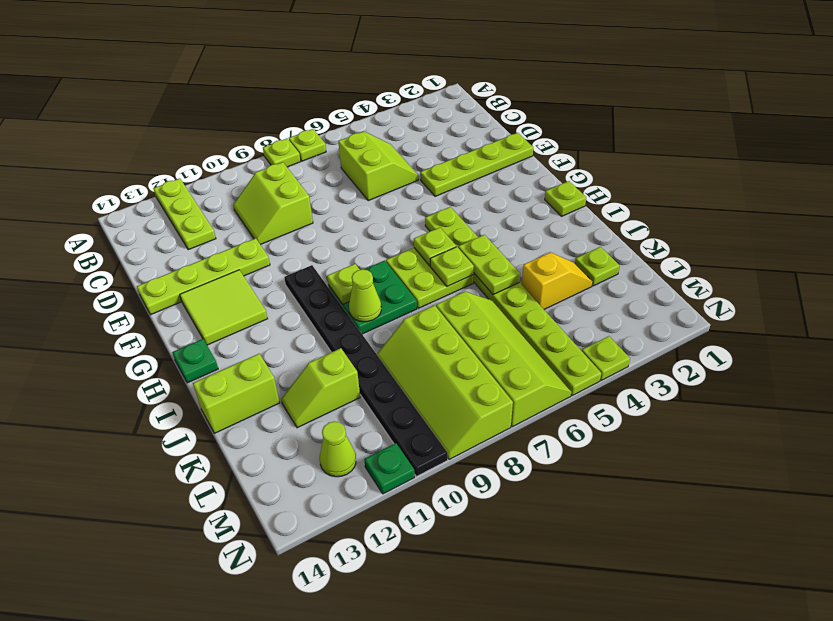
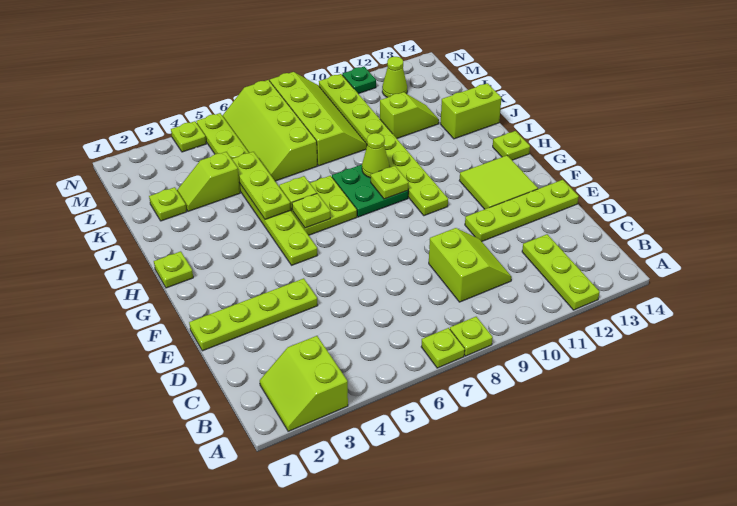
lime slope C5:D6 level 1 top 6 -> lime slope A2:B3 level 1 top 3
black plate G10:N10 level 1 -> lime plate G10:N10 level 1
green plate H14 level 1 -> lime plate H14 level 1
lime plate I5:J5 level 2 -> lime plate I5:K5 level 2
yellow slope K3:K4 level 1 top 4 -> lime slope K3:K4 level 1 top 4

